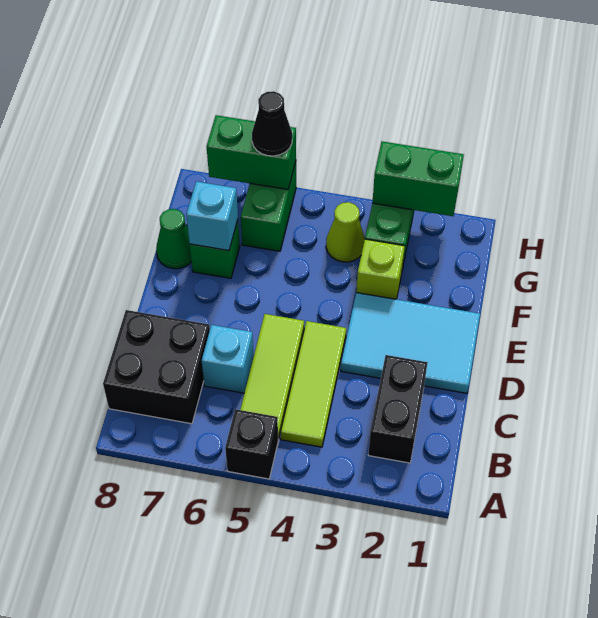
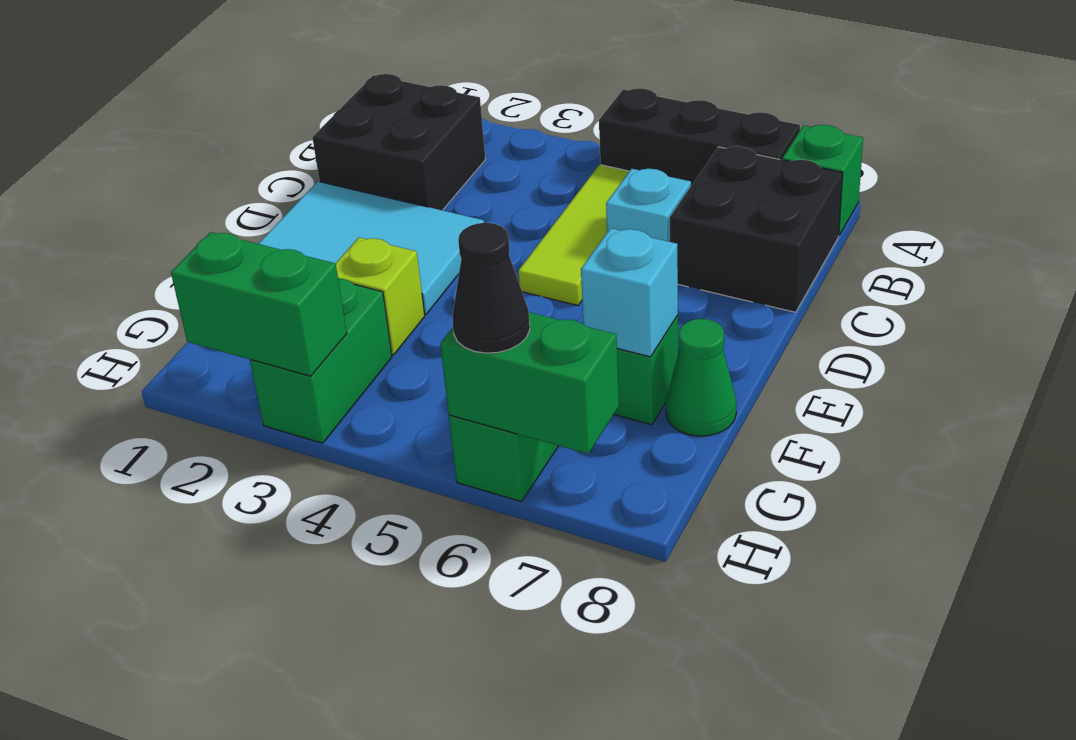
black brick A5 level 1 -> black brick A5:A7 level 1
none -> green brick A8 level 1
black brick B2:C2 level 1 -> black brick B1:C2 level 1
lime tile B4:D4 level 1 -> none
lime cone G4 level 1 -> none

